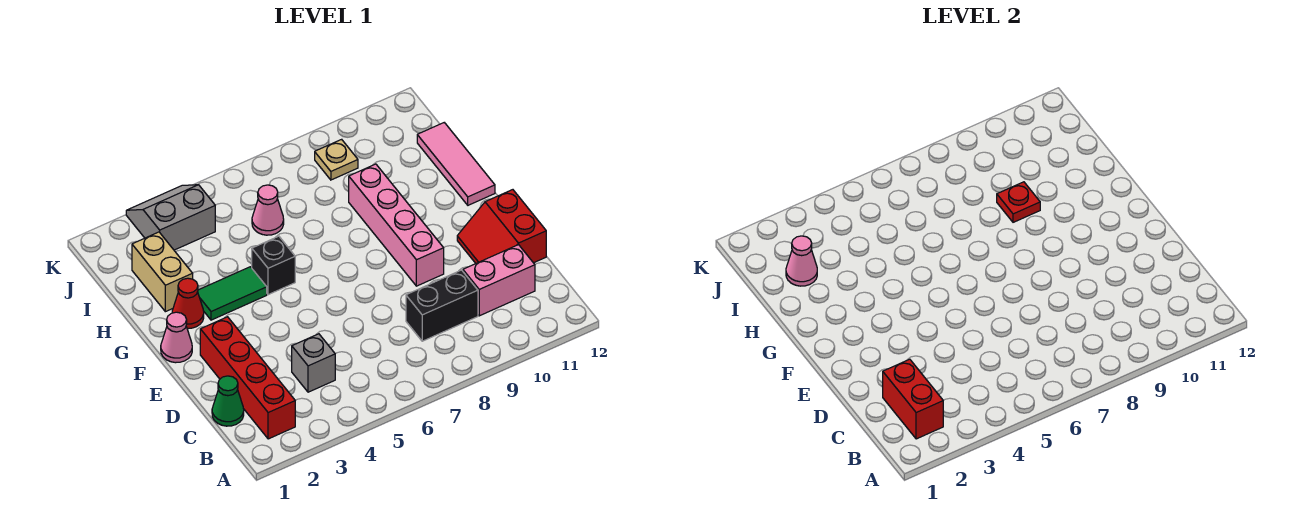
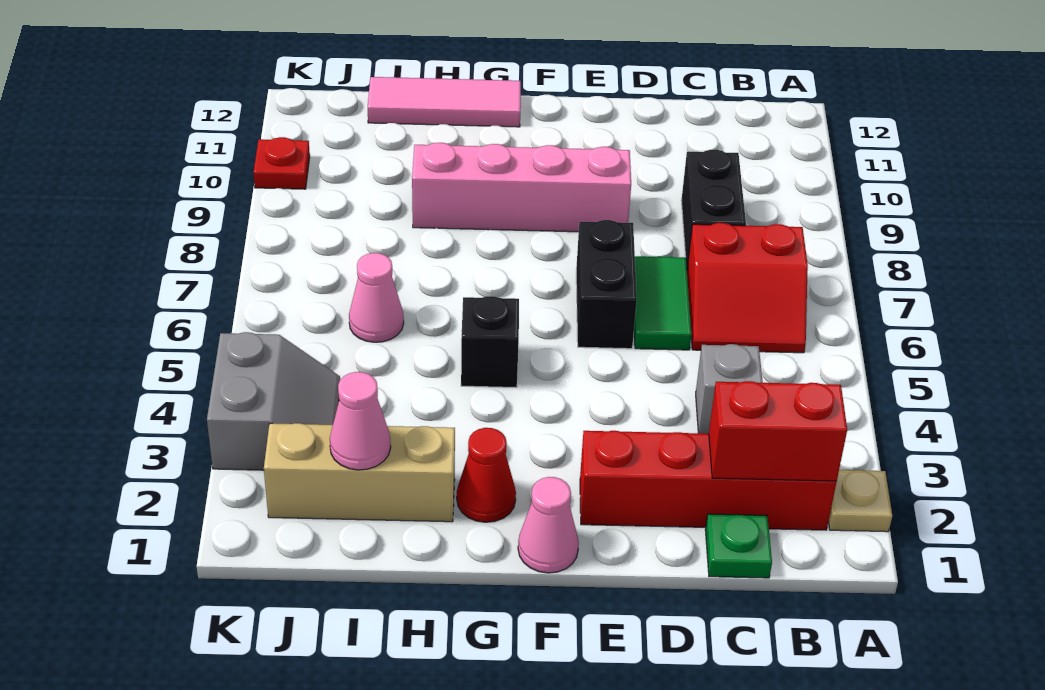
green cone C1 level 1 -> green plate C1 level 1
pink brick C10:C11 level 1 -> none
red slope D11:E12 level 1 top 12 -> red slope B6:C7 level 1 top 7
none -> black brick E6:E7 level 1
green tile G3:G4 level 1 -> green tile D6:D7 level 1
tan brick H2:I2 level 1 -> tan brick H2:J2 level 1
red plate H9 level 2 -> red plate K10 level 1
grey slope J3:K4 level 1 top J -> grey slope J3:K4 level 1 top K
tan plate J9 level 1 -> tan plate A2 level 1

